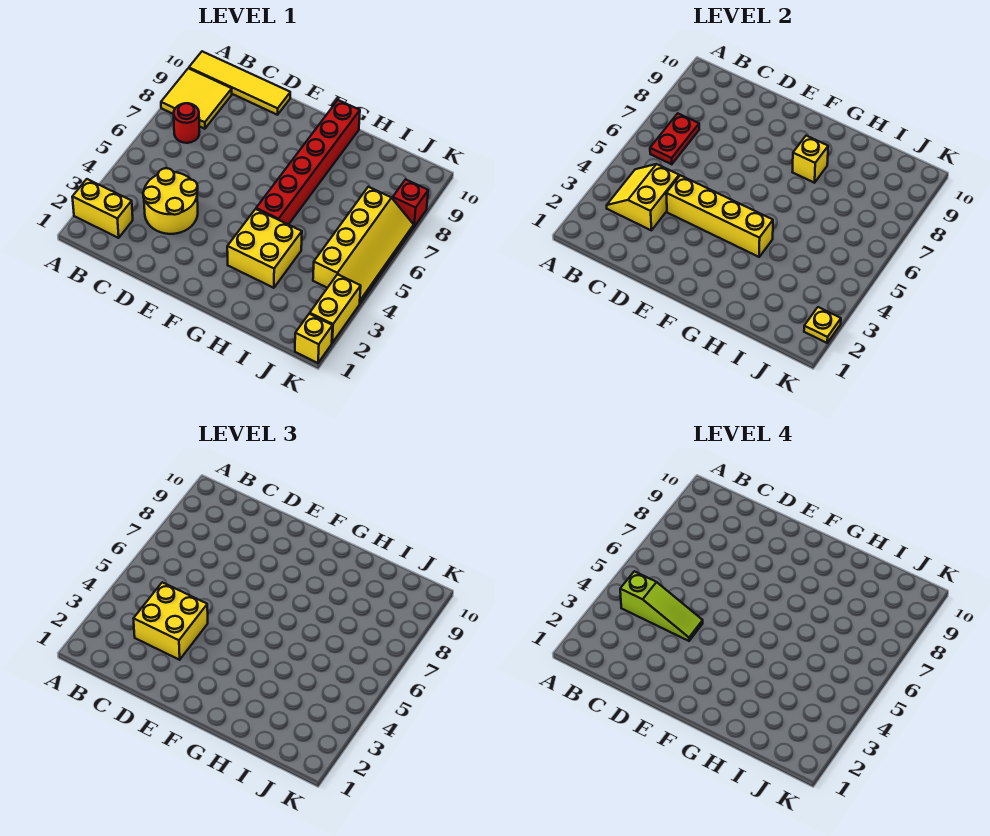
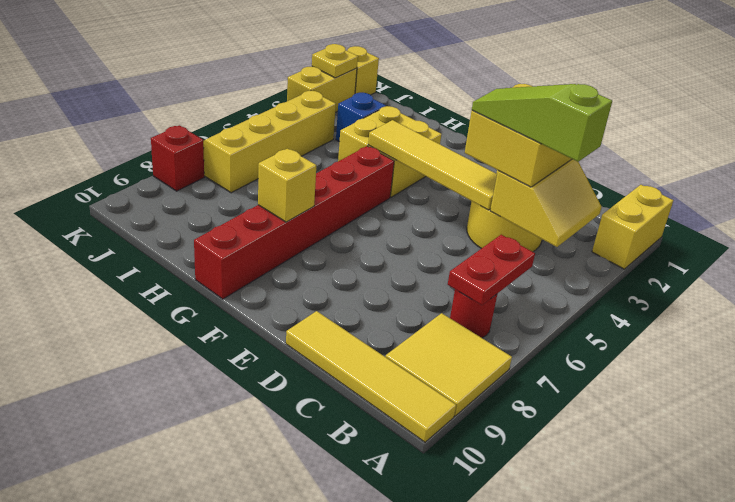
yellow brick A2:B2 level 1 -> yellow brick A1:A2 level 1
yellow brick D4:G4 level 2 -> yellow tile D4:G4 level 2
none -> blue brick I3 level 1

